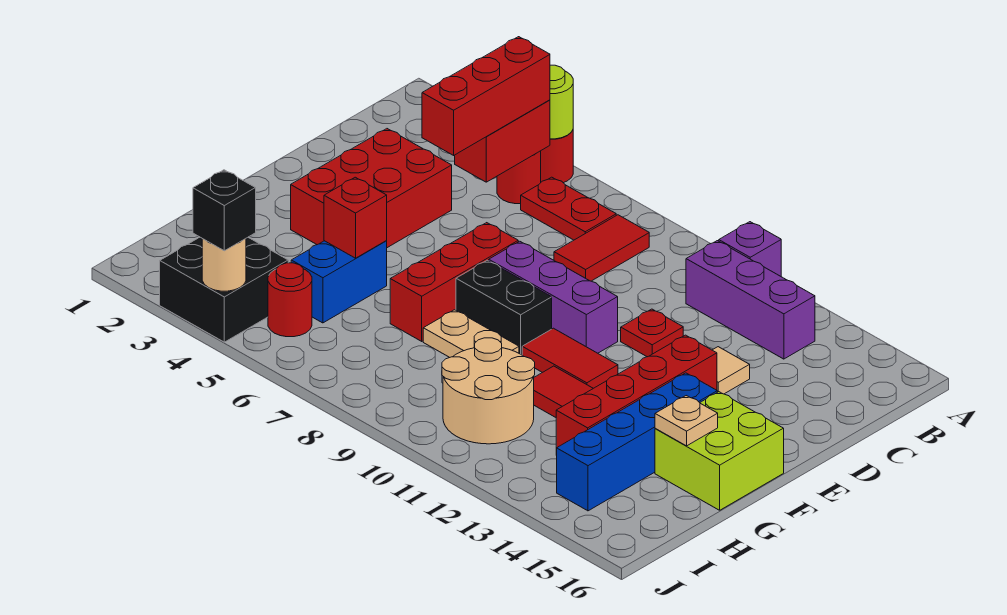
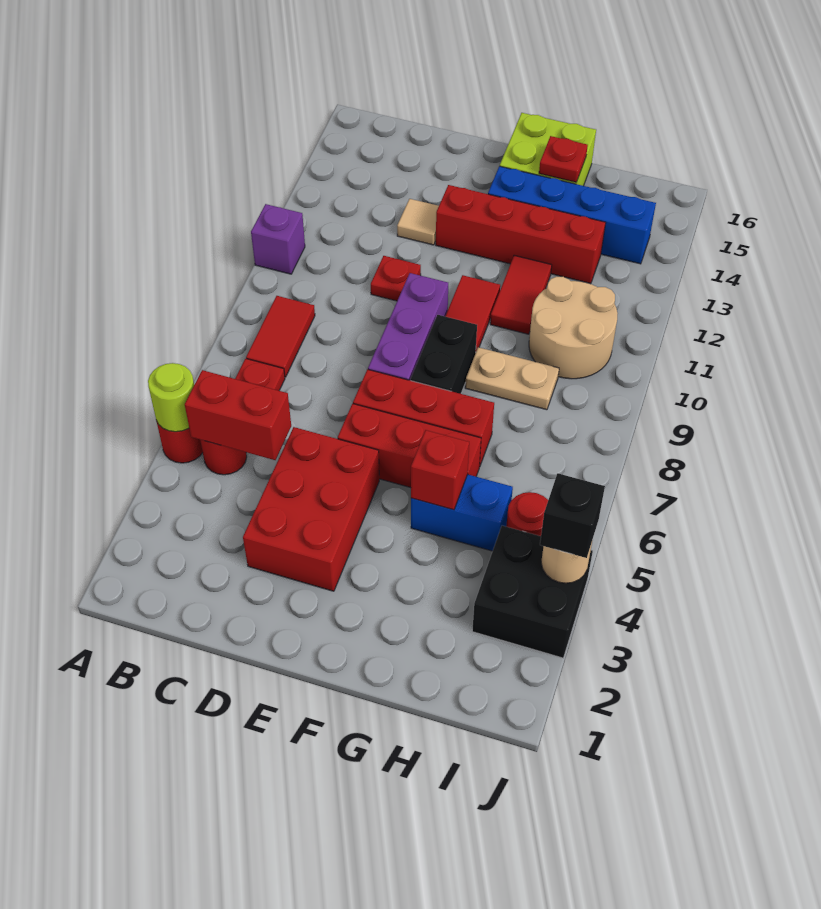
red brick B5:D5 level 3 -> red brick E6:G6 level 1
red tile B8:C8 level 1 -> red tile B8:B9 level 1
purple brick B11:B13 level 1 -> none
red brick D3:F4 level 1 -> red brick D3:E5 level 1
tan plate G8:G9 level 1 -> tan plate G9:H9 level 1
tan plate G15 level 2 -> red plate G15 level 2

